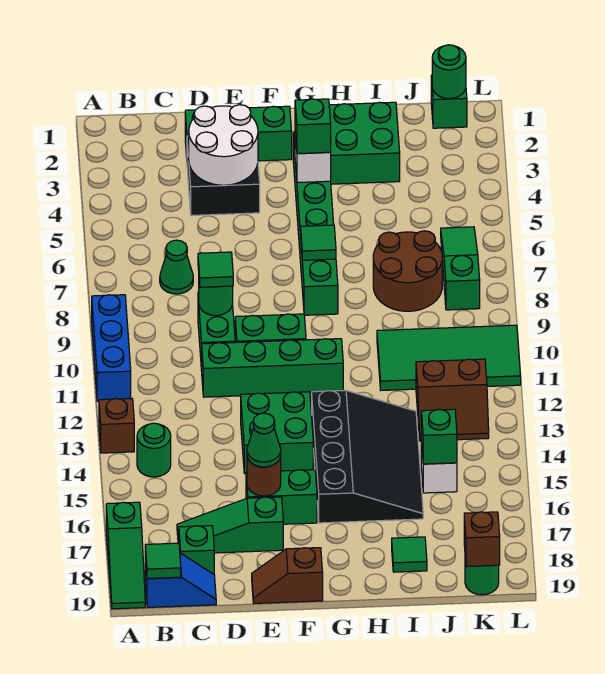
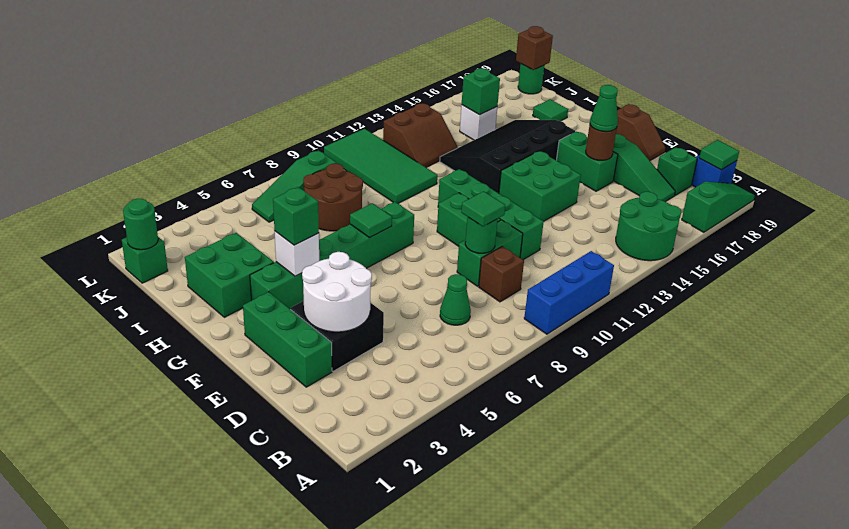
brown brick A13 level 1 -> brown brick C9 level 1
green round brick B14 level 1 -> green round brick A14:B15 level 1
brown slope J12:K13 level 1 top 12 -> brown slope J12:K13 level 1 top K

